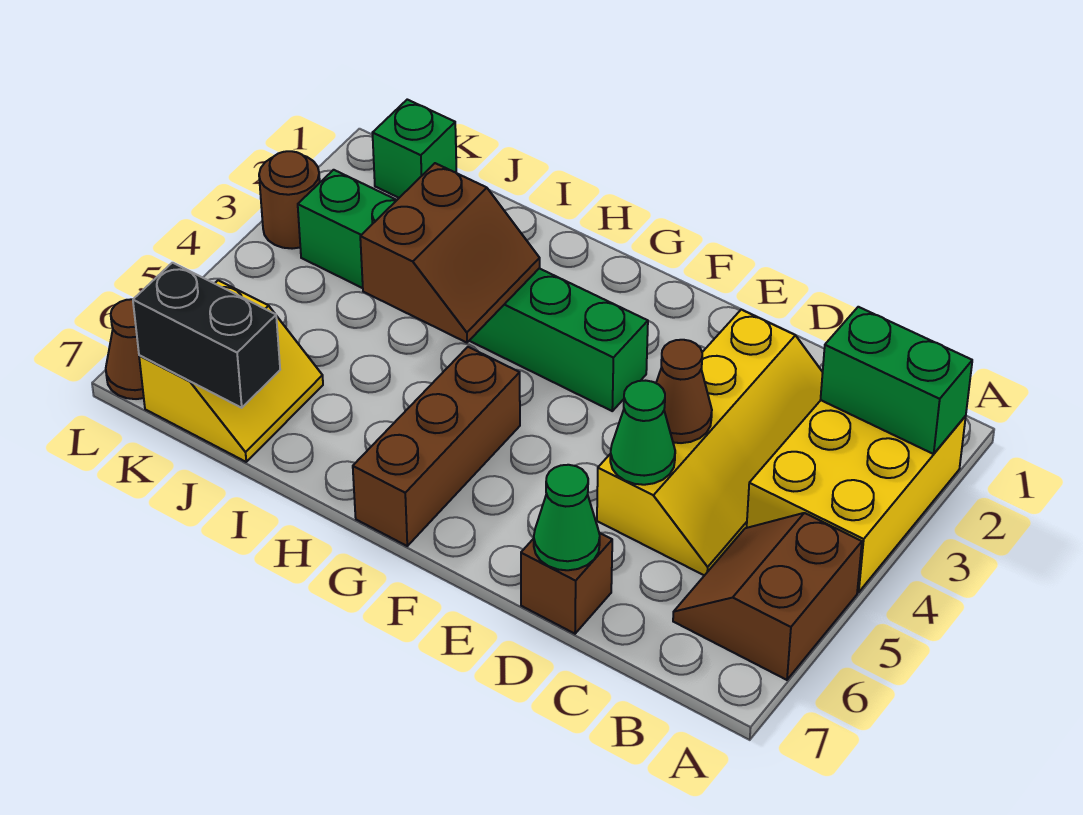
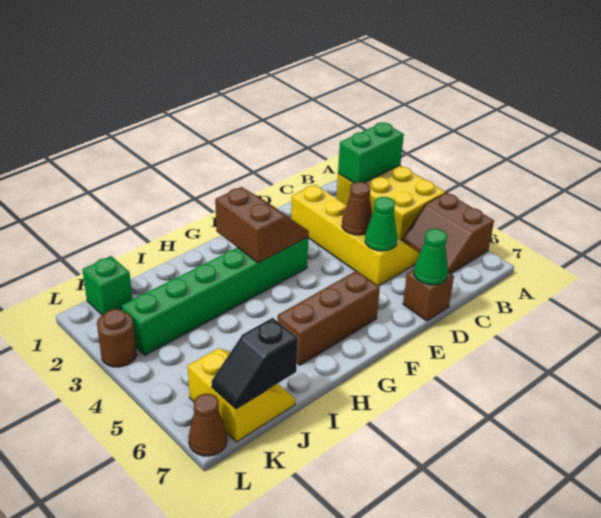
brown brick G5:G7 level 1 -> brown brick F6:H6 level 1
brown slope H3:I4 level 2 top I -> brown slope F2:G3 level 2 top G
black brick J7:K7 level 2 -> black slope J7:K7 level 2 top J

